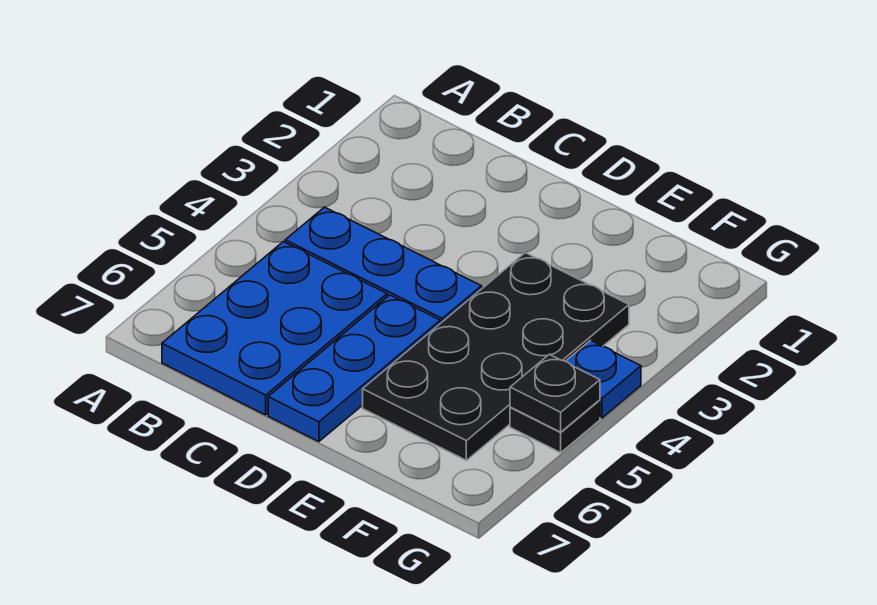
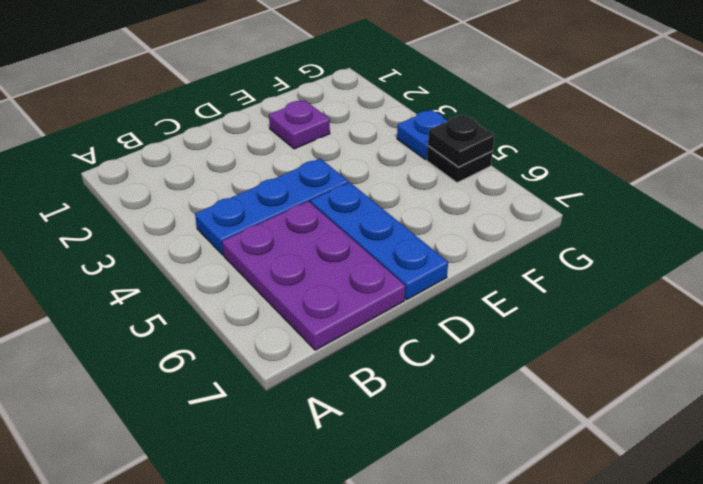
blue plate B5:C7 level 1 -> purple plate B5:C7 level 1
none -> purple plate E2 level 1
black plate E3:F6 level 1 -> none

